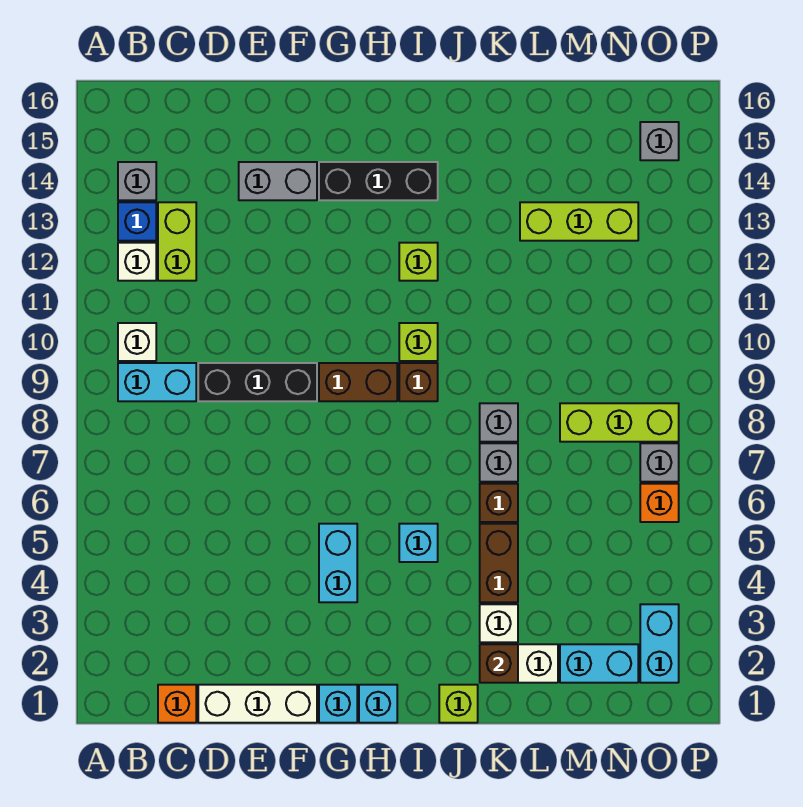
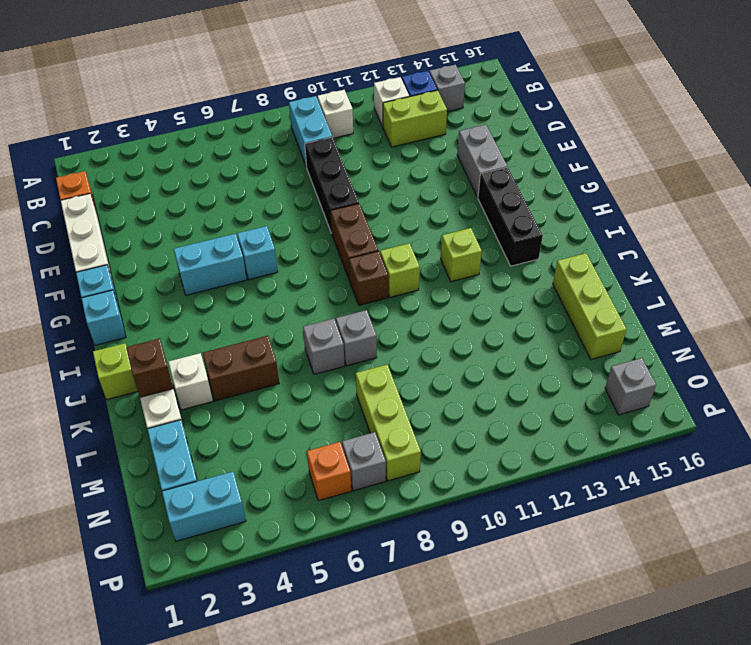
cyan brick I5 level 1 -> cyan brick G6 level 1
brown brick K6 level 1 -> none
lime brick L13:N13 level 1 -> lime brick K15:M15 level 1

